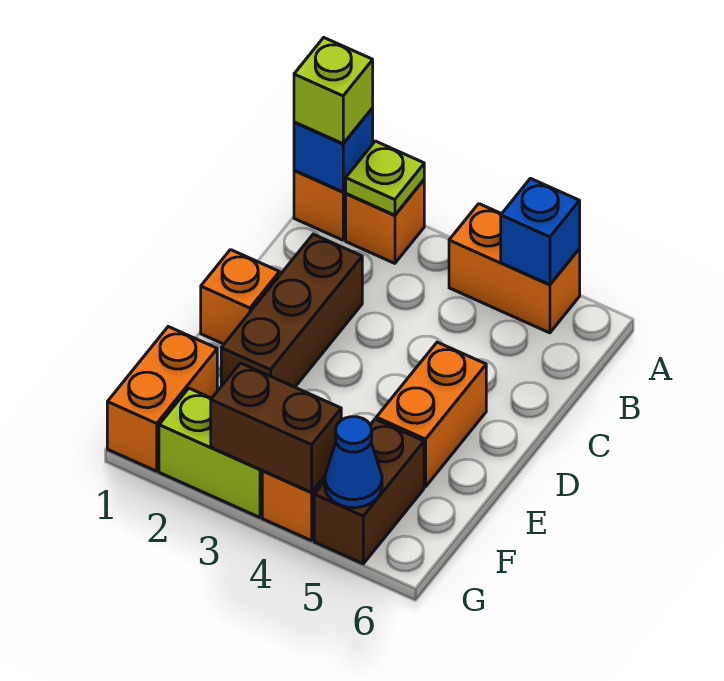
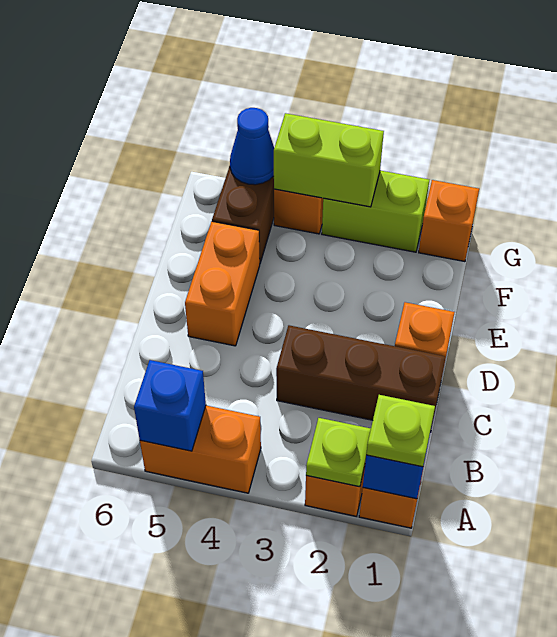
lime brick A1 level 3 -> lime plate A1 level 3
brown brick C2:E2 level 1 -> brown brick C1:C3 level 1
orange brick F1:G1 level 1 -> orange brick G1 level 1
brown brick G3:G4 level 2 -> lime brick G3:G4 level 2

